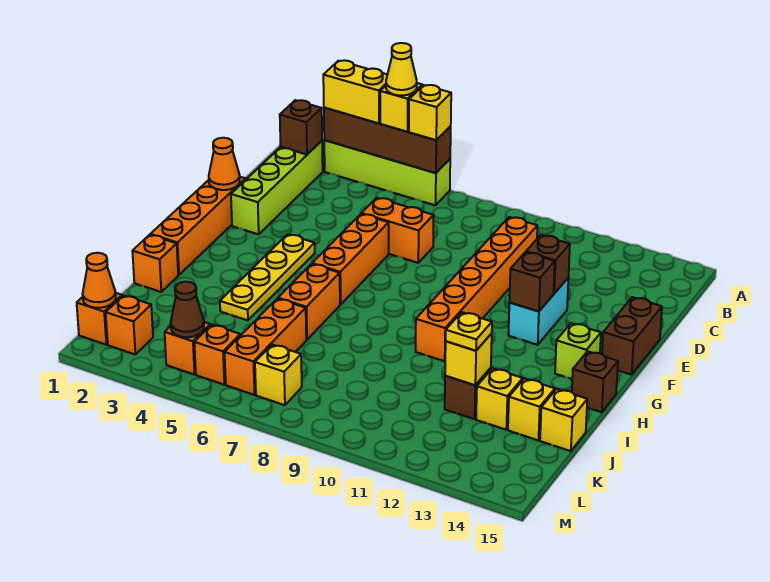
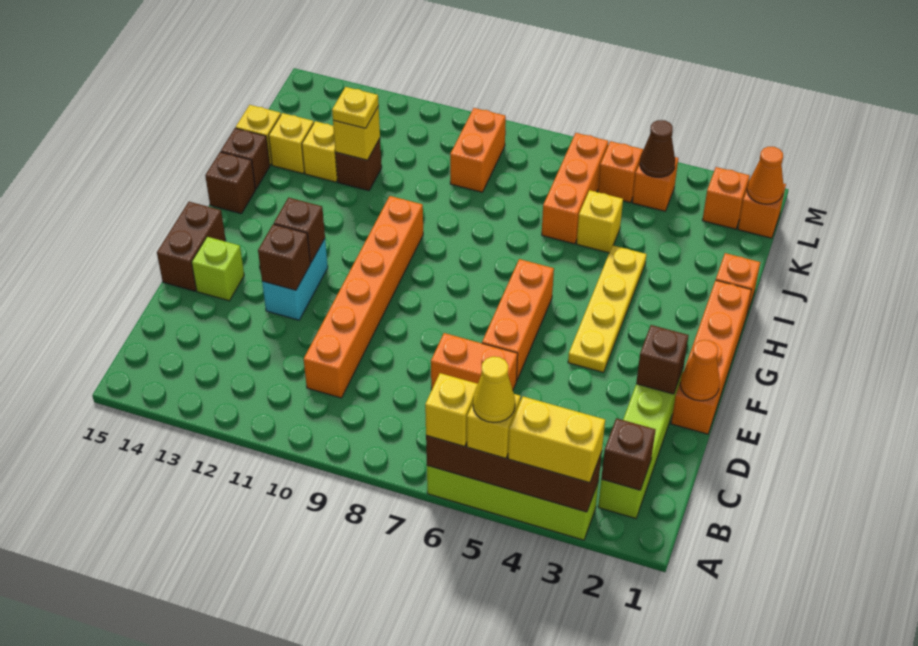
none -> brown brick E2 level 2
lime brick G14 level 1 -> lime brick E14 level 1
orange brick H6:I6 level 1 -> orange brick K9:L9 level 1
none -> brown brick I15 level 1
yellow brick L7 level 1 -> yellow brick J5 level 1

